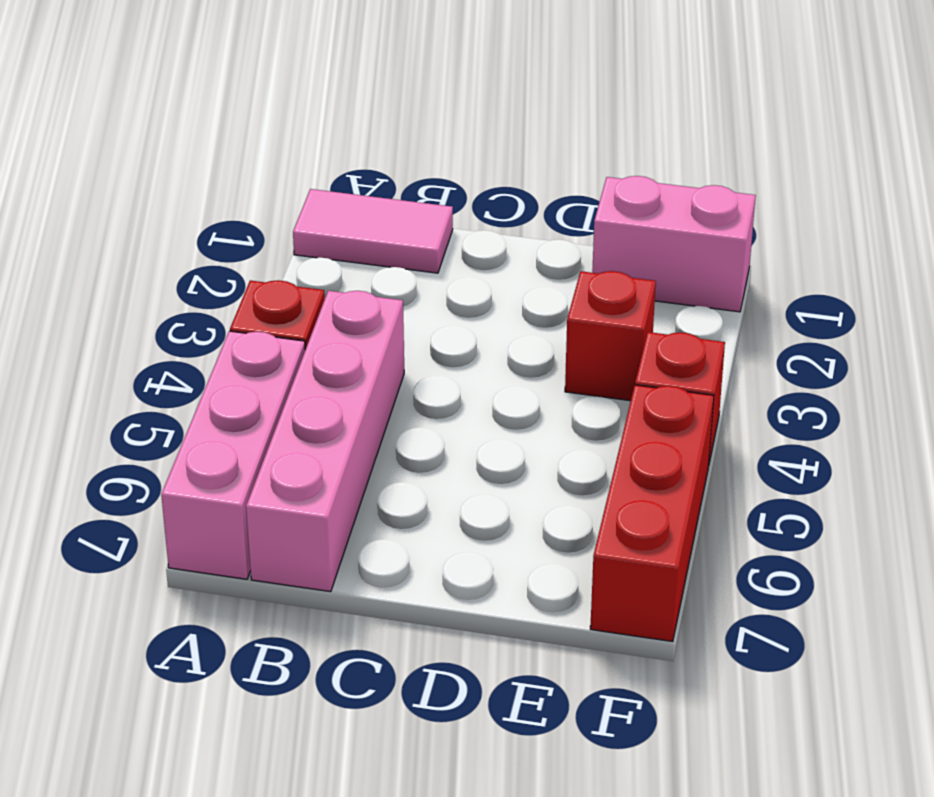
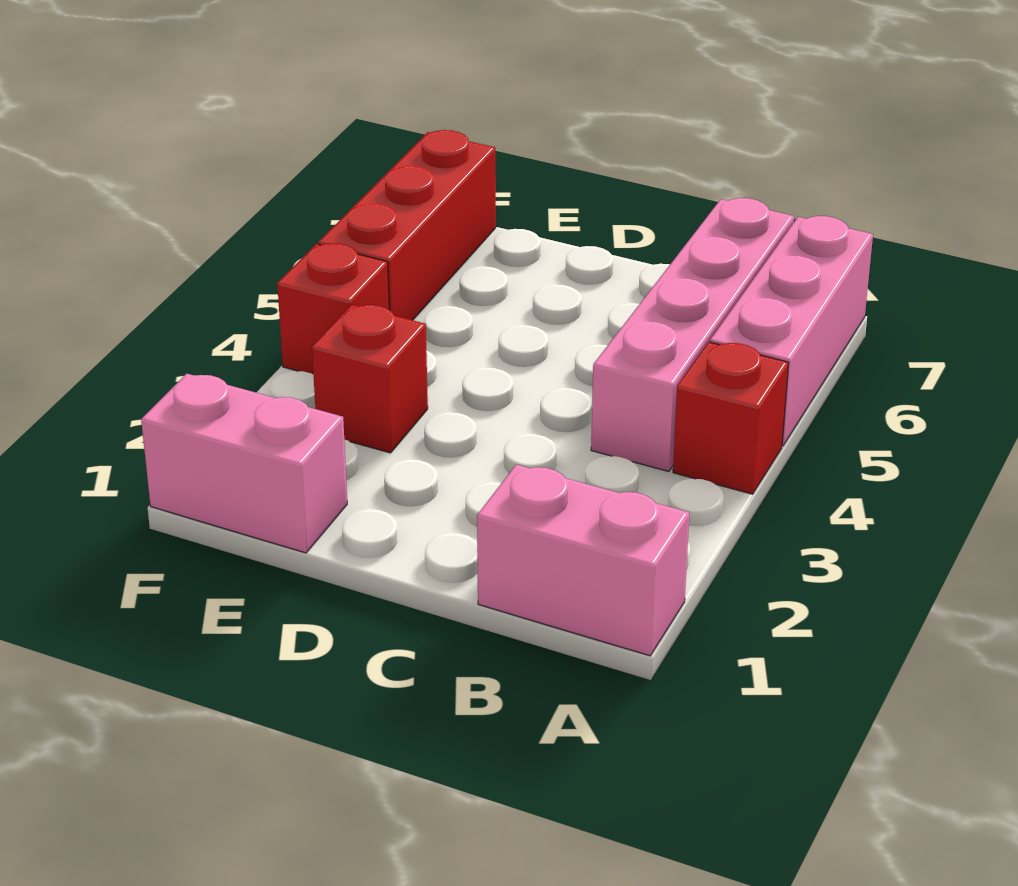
pink tile A1:B1 level 1 -> pink brick A1:B1 level 1

